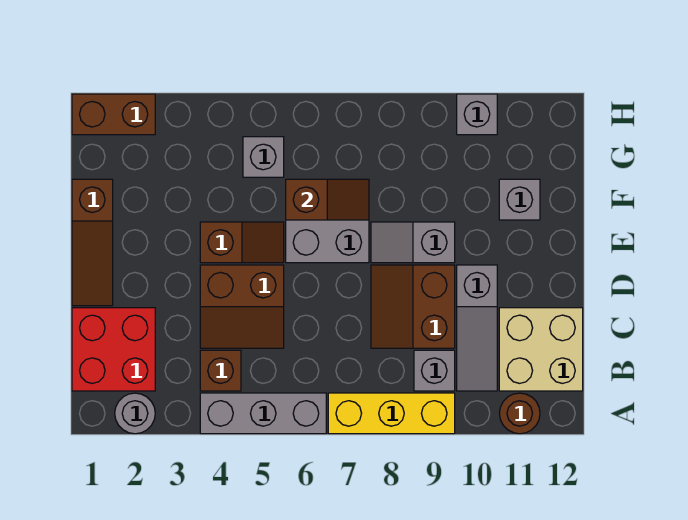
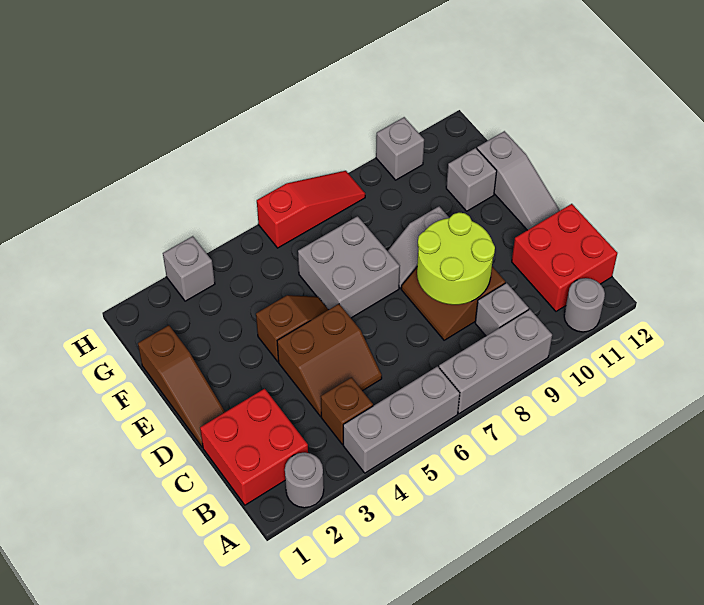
yellow brick A7:A9 level 1 -> grey brick A7:A9 level 1
brown round brick A11 level 1 -> grey round brick A11 level 1
grey slope B10:D10 level 1 top D -> grey slope D12:F12 level 1 top F
tan brick B11:C12 level 1 -> red brick B11:C12 level 1
none -> lime round brick C8:D9 level 2
brown slope F6:F7 level 2 top 6 -> none
grey brick G5 level 1 -> grey brick H3 level 1
brown brick H1:H2 level 1 -> none
none -> red slope H6:H8 level 1 top 6

